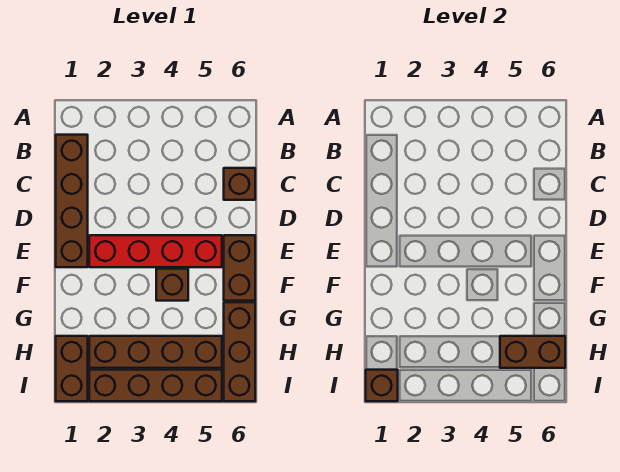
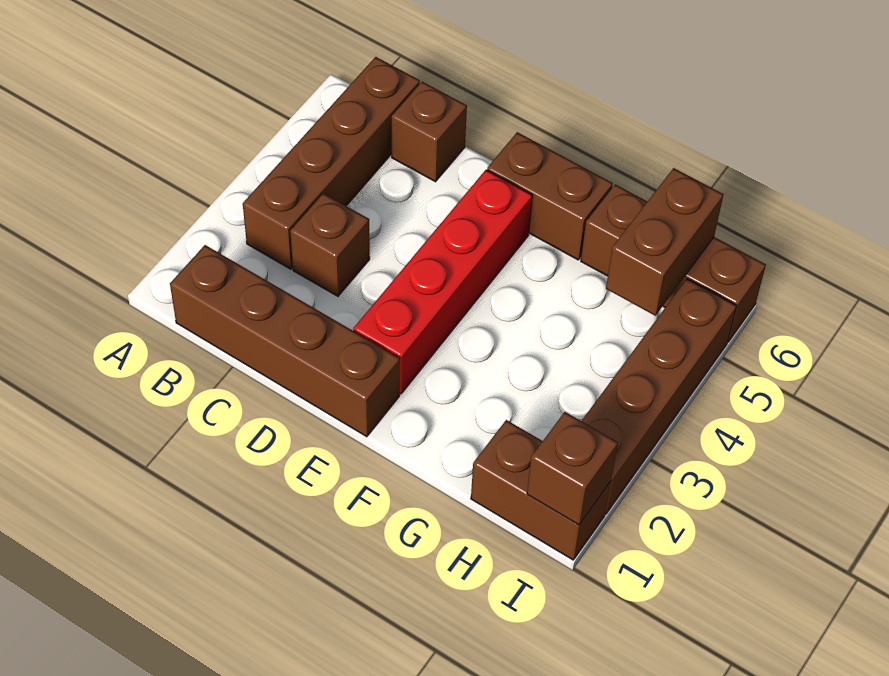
brown brick F4 level 1 -> brown brick C3 level 1
brown brick H2:H5 level 1 -> brown brick B3:B6 level 1

